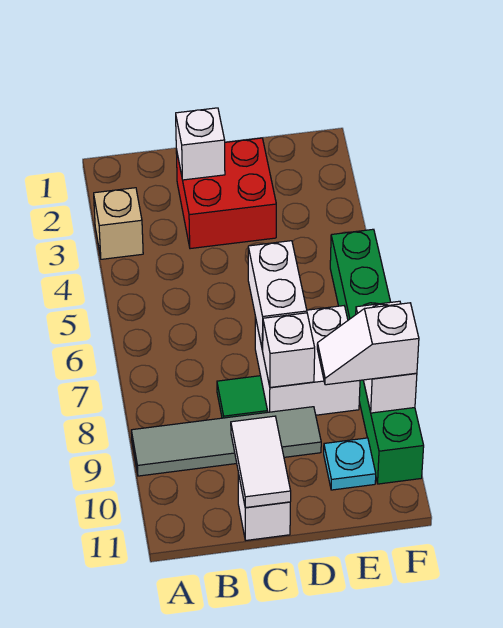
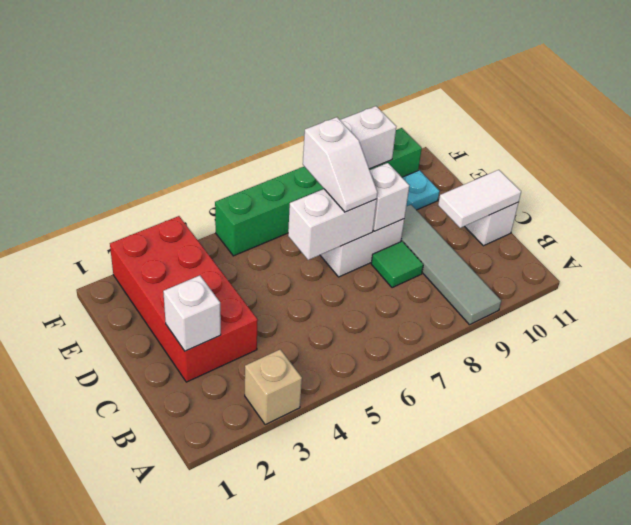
red brick C2:D3 level 1 -> red brick C2:F3 level 1
white slope E9:F9 level 3 top F -> white slope D7:E7 level 3 top E

